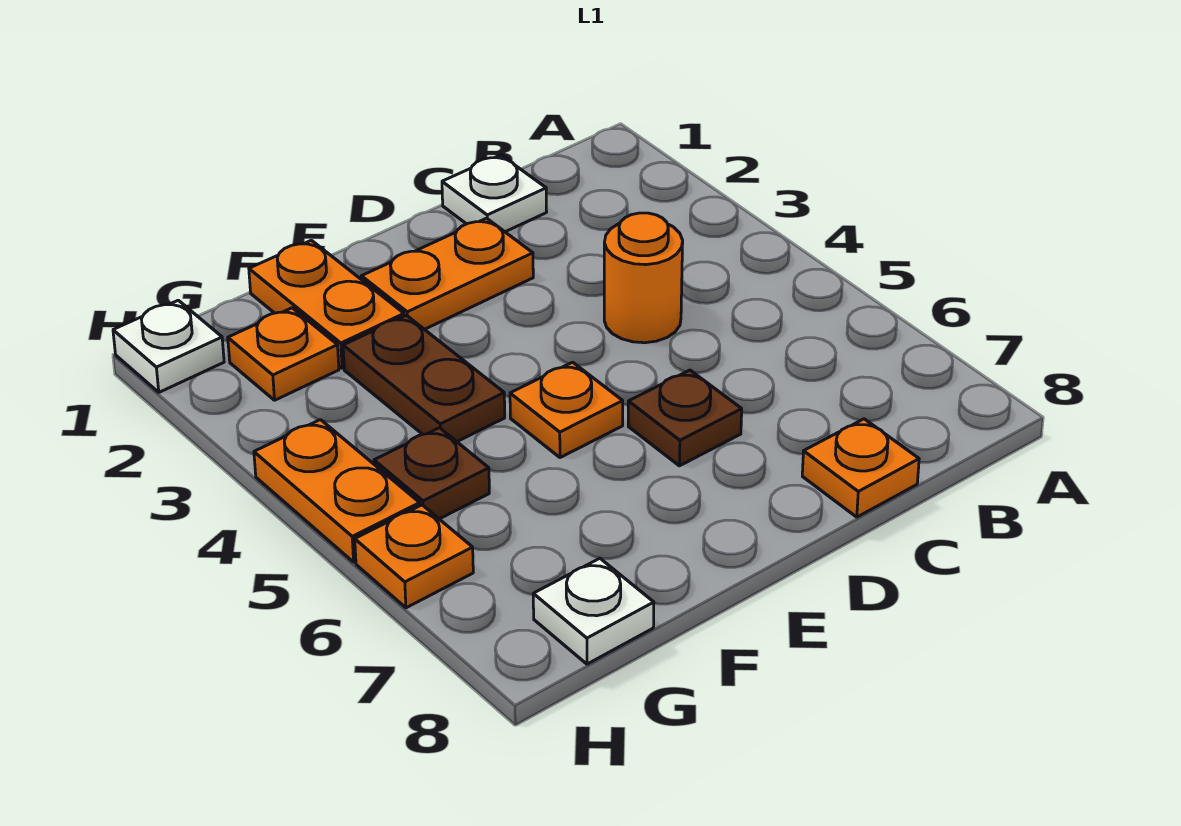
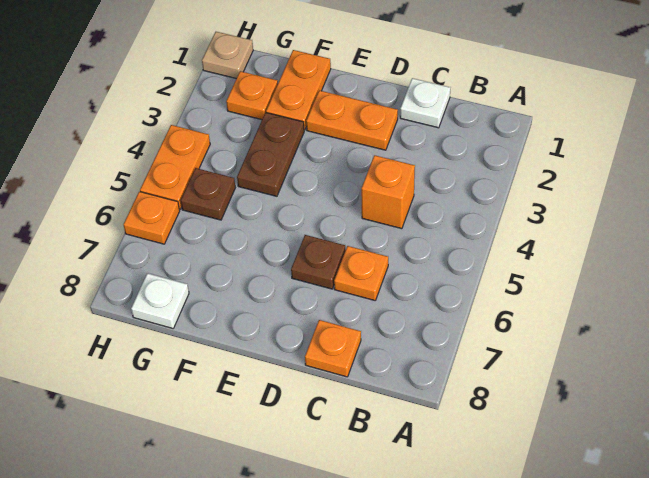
orange round brick C4 level 1 -> orange brick C4 level 1
orange plate E5 level 1 -> orange plate C6 level 1
white plate H1 level 1 -> tan plate H1 level 1

